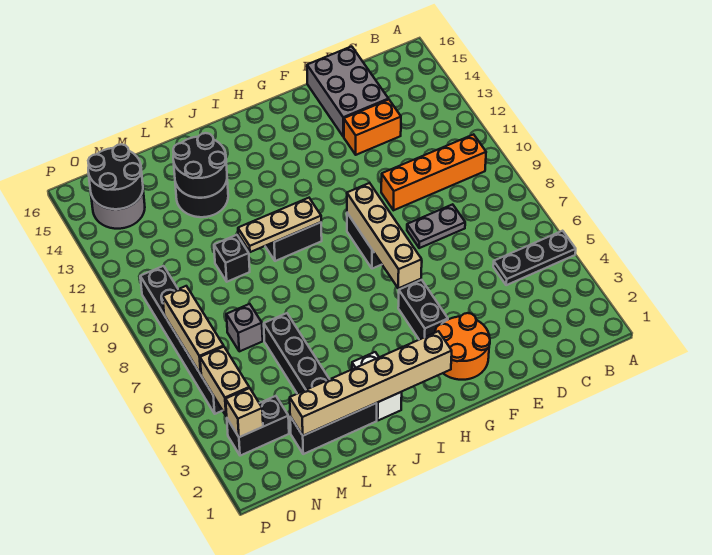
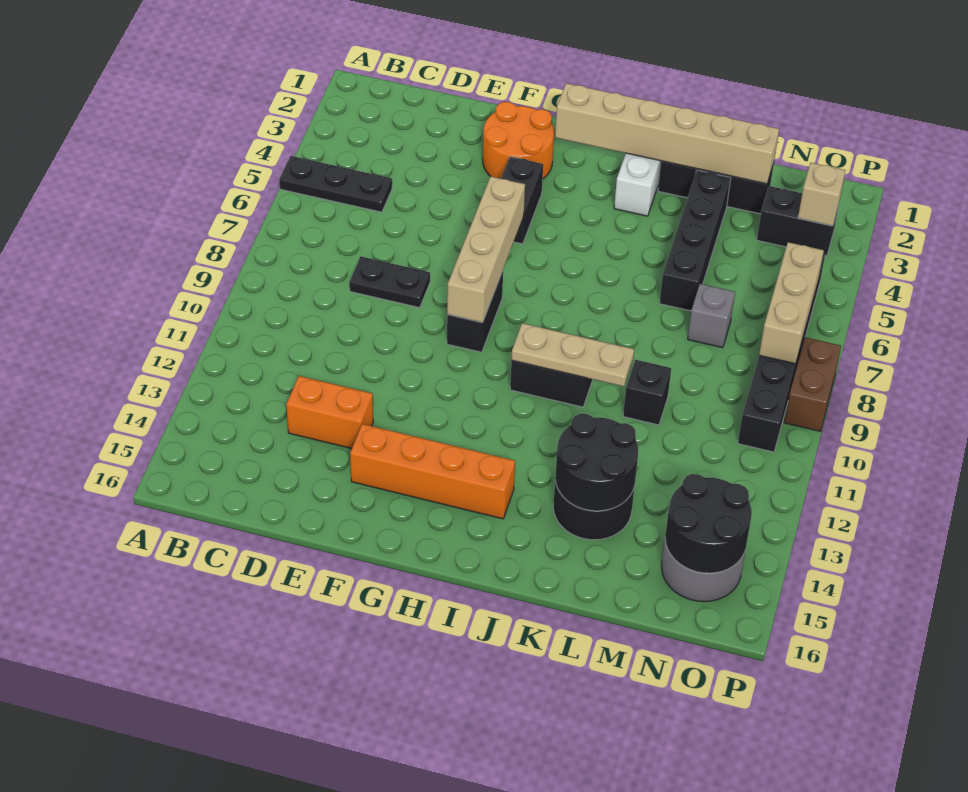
orange brick B10:E10 level 1 -> orange brick F14:I14 level 1
grey plate D8:E8 level 1 -> black plate D8:E8 level 1
grey brick D14:E16 level 1 -> none
tan brick O4:O5 level 2 -> none
none -> brown brick P8:P9 level 1

